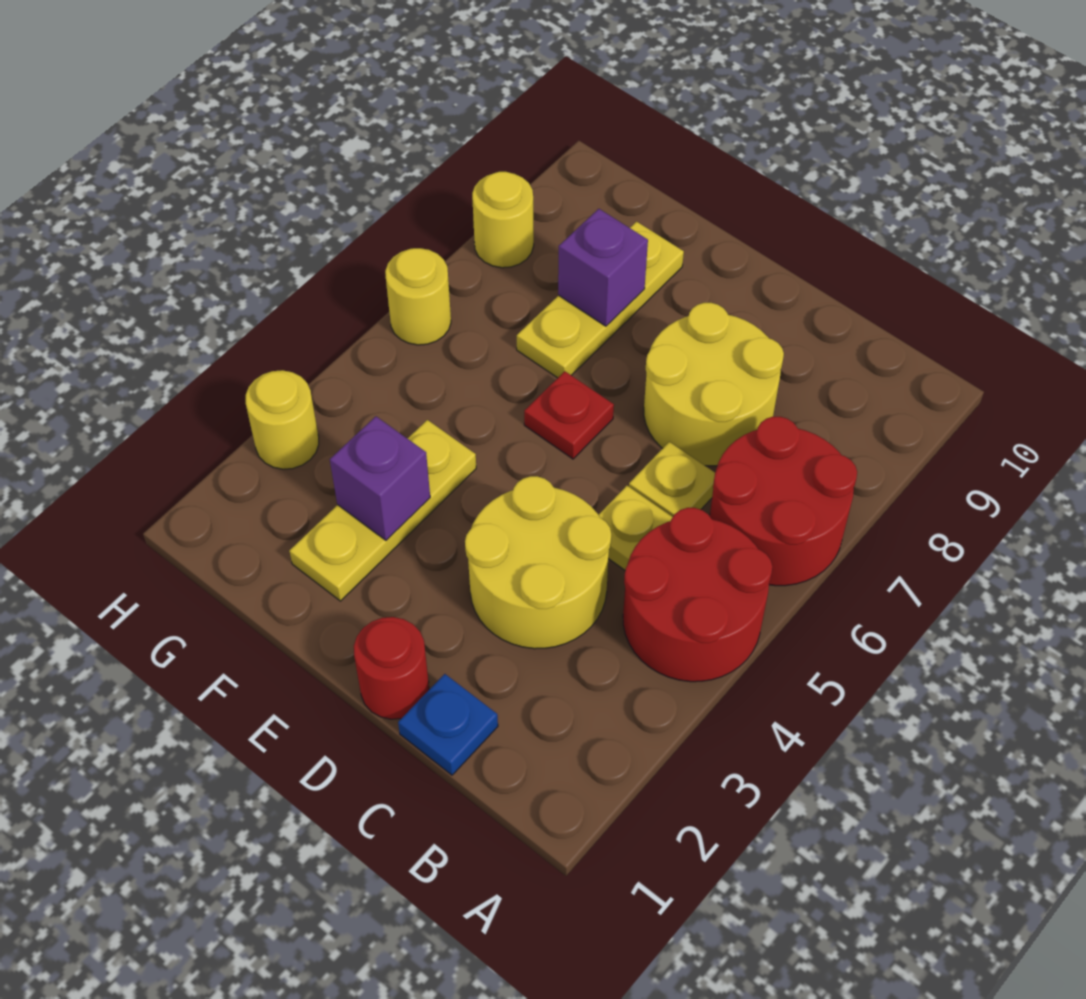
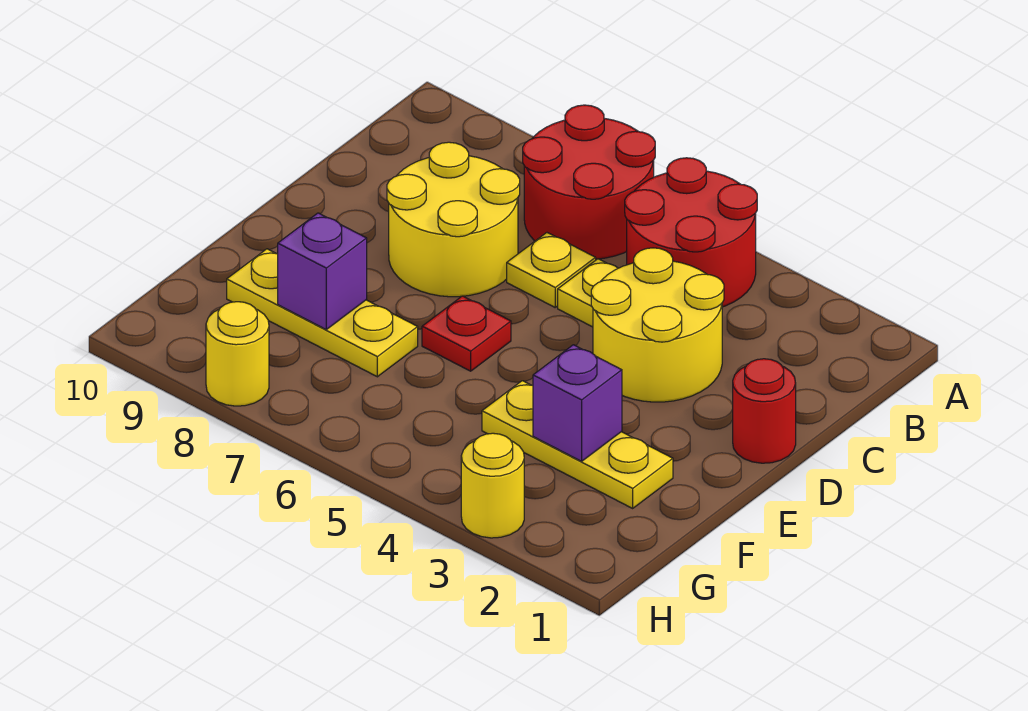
blue plate C1 level 1 -> none
yellow round brick H6 level 1 -> none

